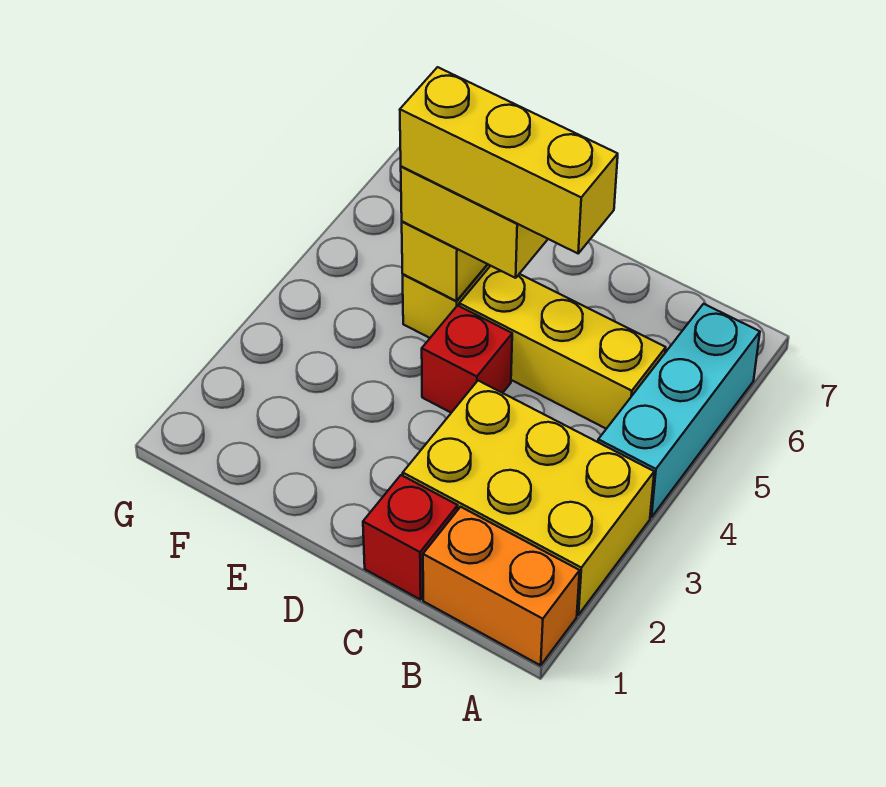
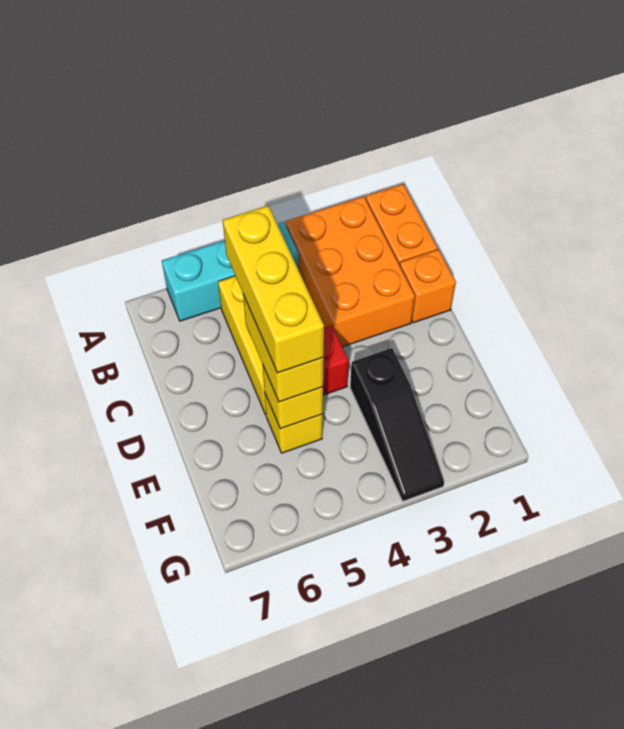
yellow brick A2:C3 level 1 -> orange brick A2:C3 level 1
red brick C1 level 1 -> orange brick C1 level 1
none -> black slope E3:G3 level 1 top E

